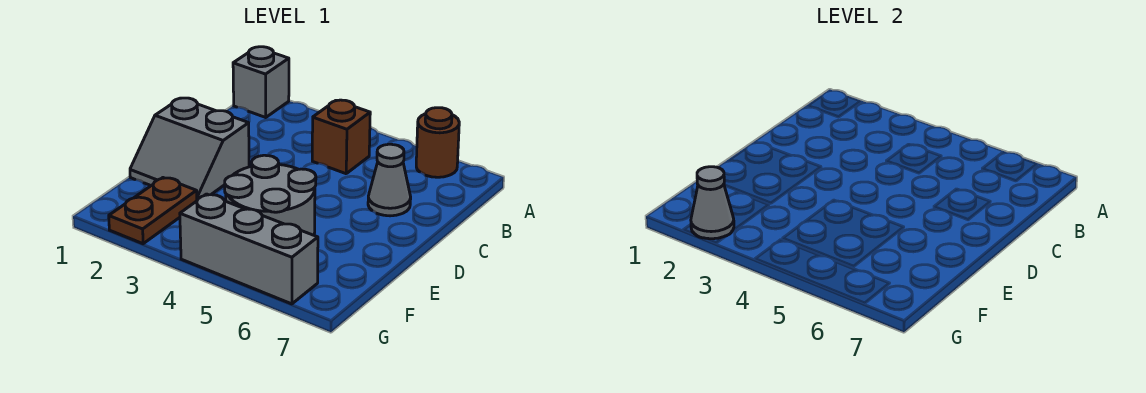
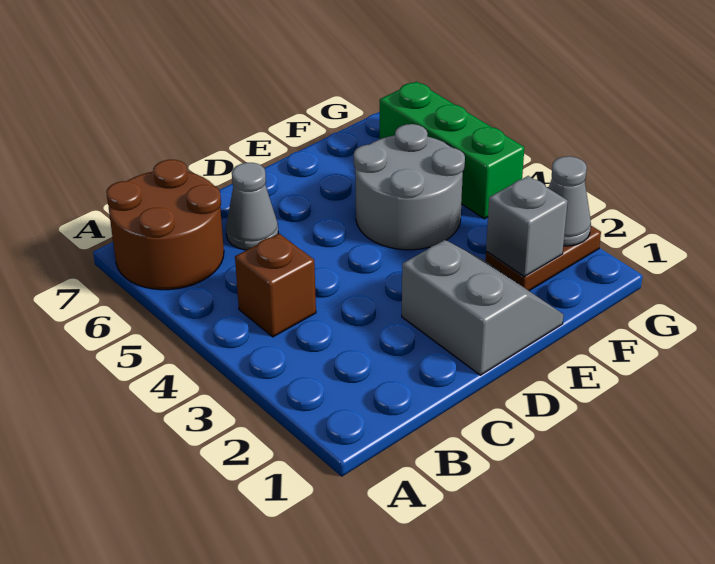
grey brick A1 level 1 -> grey brick F2 level 2
brown round brick A6 level 1 -> brown round brick A6:B7 level 1
grey brick G4:G6 level 1 -> green brick G4:G6 level 1

